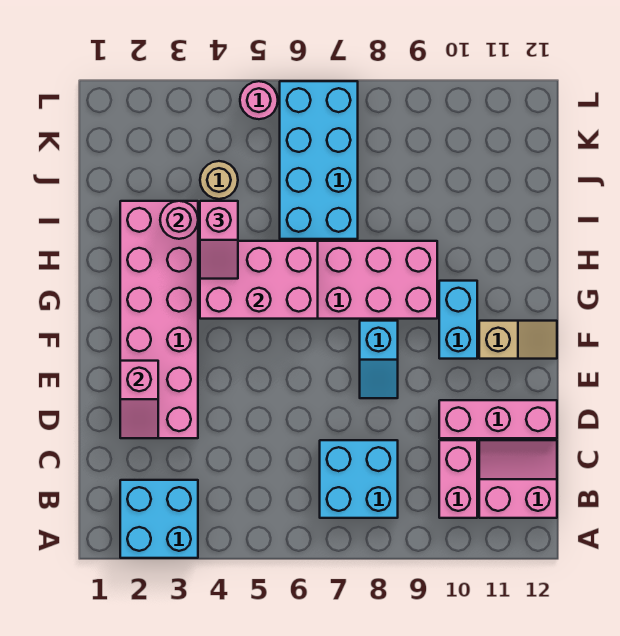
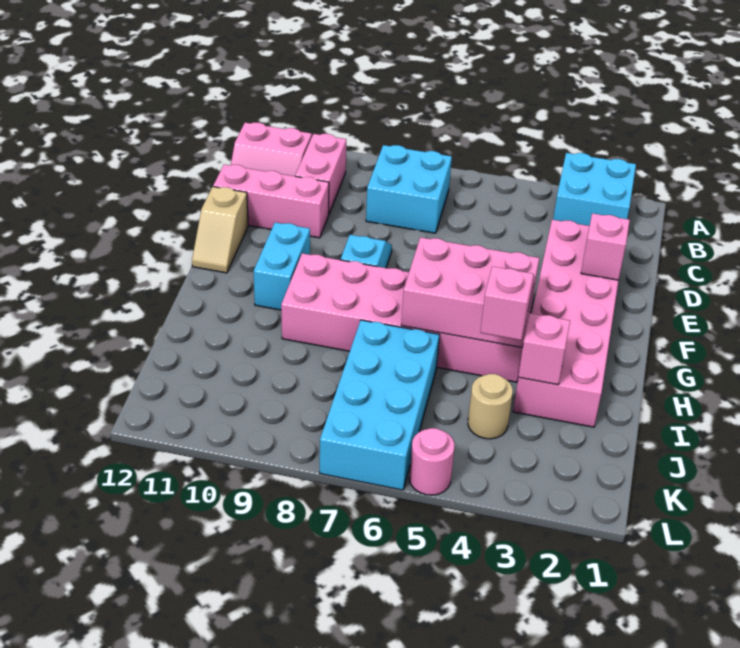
tan slope F11:F12 level 1 top 11 -> tan slope E12:F12 level 1 top E
pink round brick I3 level 2 -> pink brick I3 level 2

